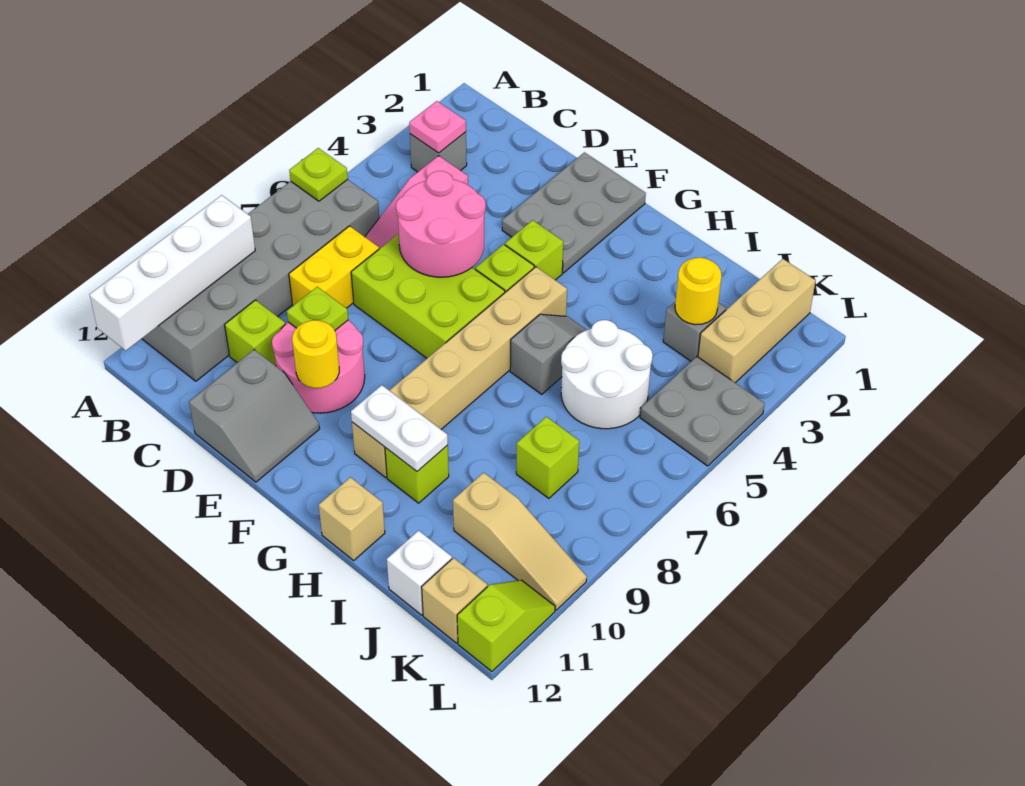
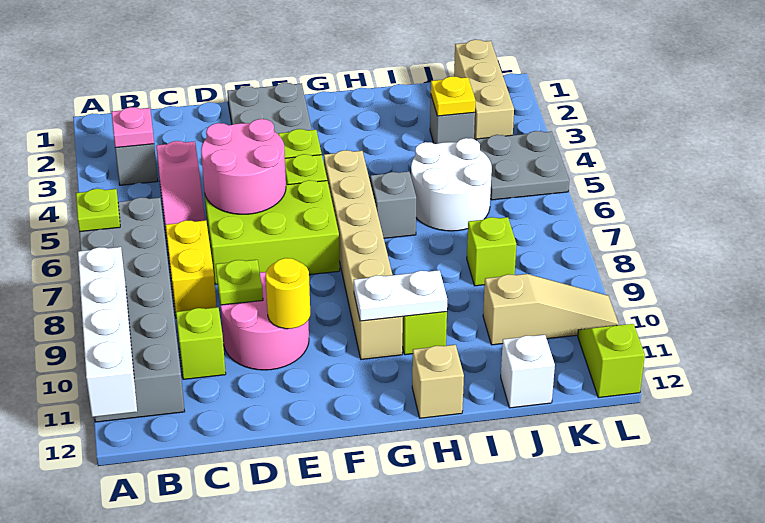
grey slope D11:E12 level 1 top D -> none
yellow round brick J3 level 2 -> yellow plate J3 level 2
tan brick K12 level 1 -> none

